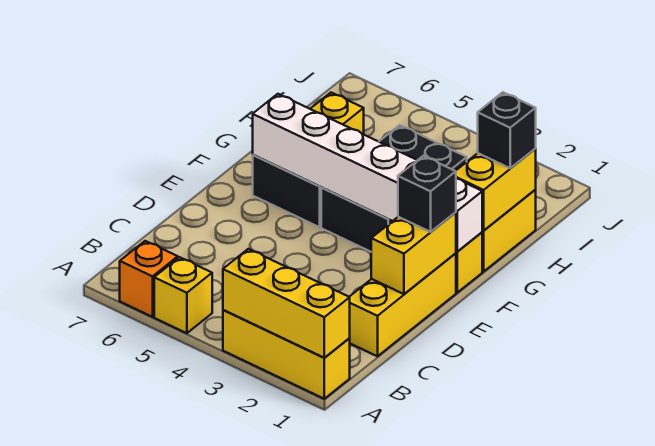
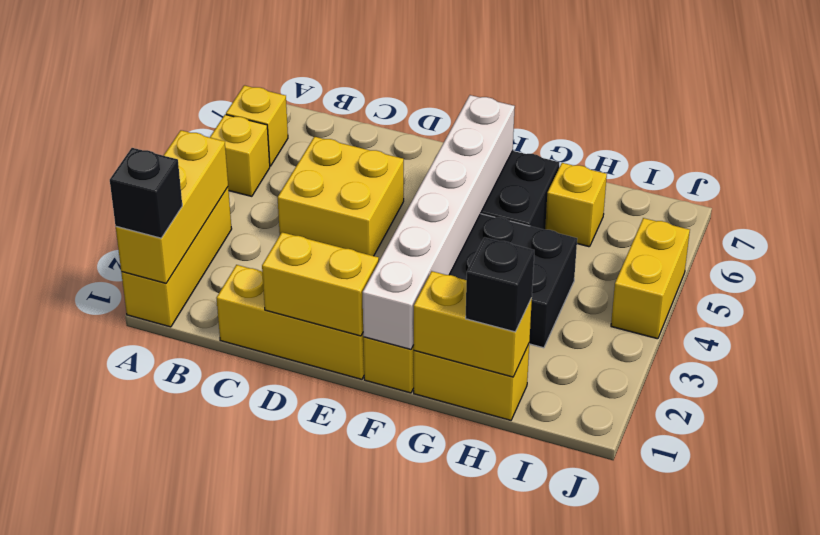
orange brick A6 level 1 -> yellow brick A6 level 1
none -> yellow brick C4:D5 level 1
black brick E1 level 3 -> black brick A1 level 3
none -> yellow brick J4:J5 level 1

